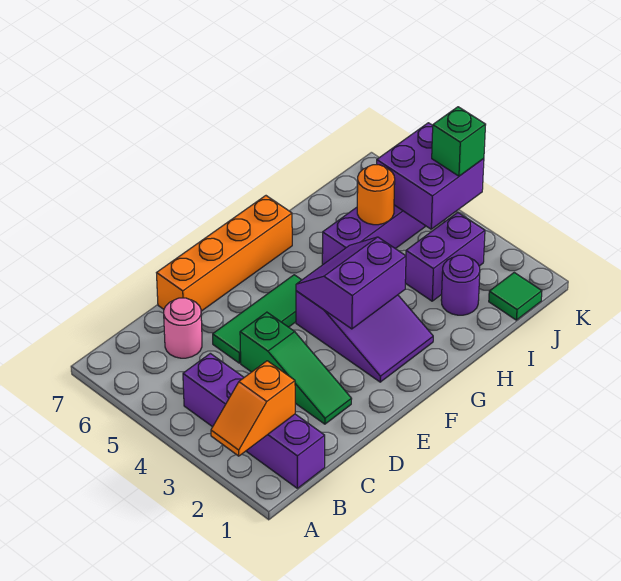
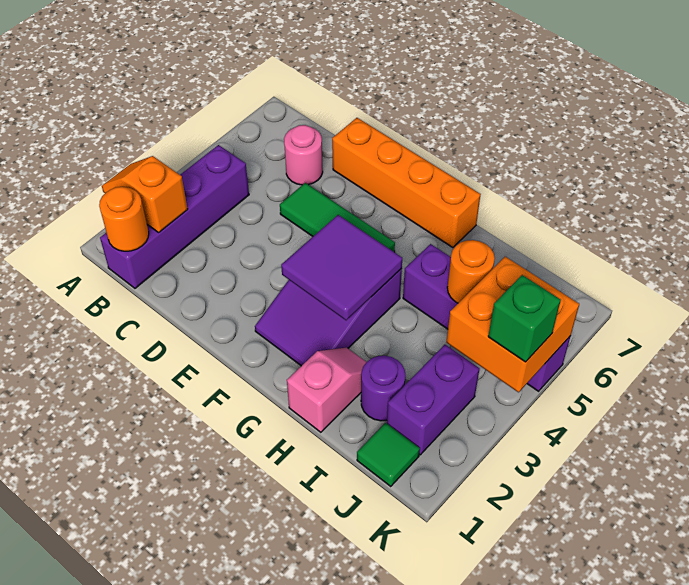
none -> orange round brick B1 level 2
green slope D2:D4 level 1 top 4 -> none
purple slope F3:G4 level 2 top 3 -> purple tile F3:G4 level 2
none -> pink slope H1:H2 level 1 top 1
purple brick I3:J3 level 1 -> purple brick J2:J3 level 1
purple brick J4:K5 level 2 -> orange brick J4:K5 level 2

